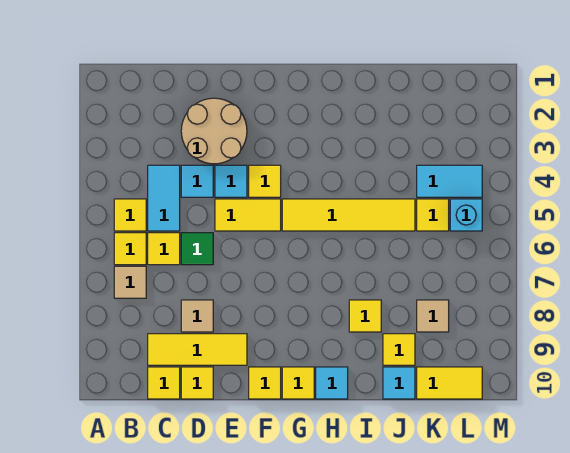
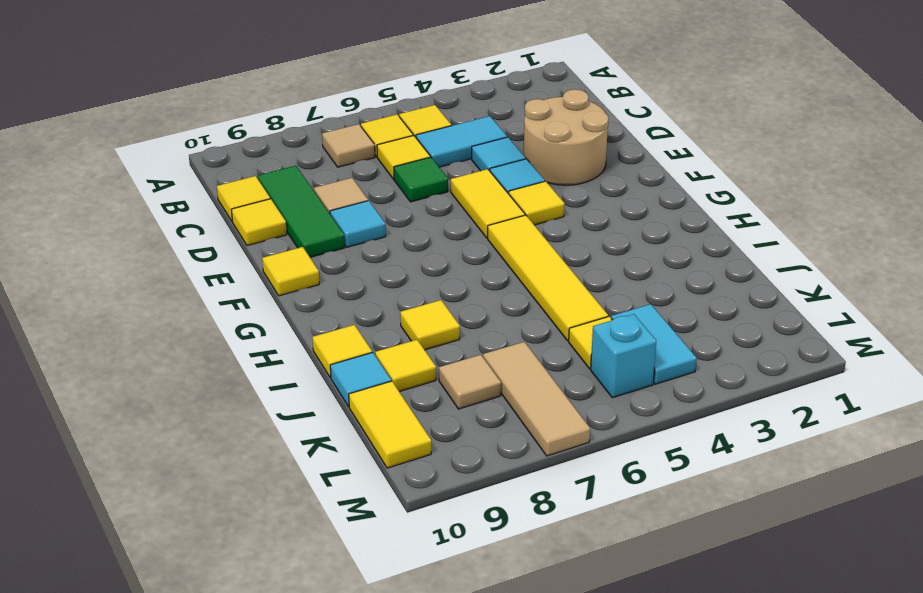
yellow tile C9:E9 level 1 -> green tile C9:E9 level 1
yellow tile G10 level 1 -> yellow tile I10 level 1
cyan tile H10 level 1 -> cyan tile E8 level 1
none -> tan tile K7:M7 level 1

